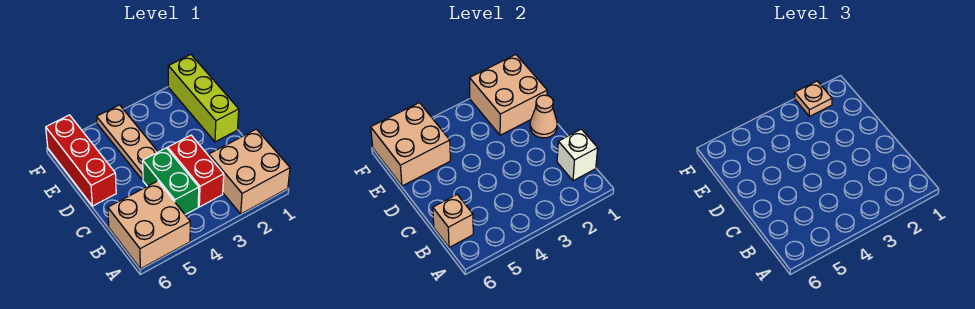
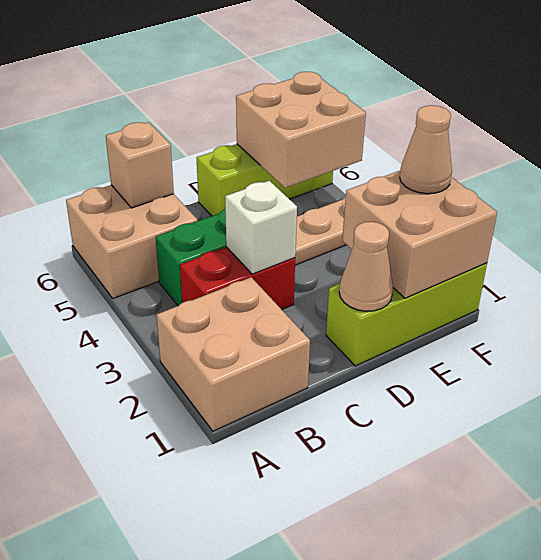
white brick B1 level 2 -> white brick C3 level 2
red brick D6:F6 level 1 -> lime brick D6:F6 level 1
tan plate F2 level 3 -> tan cone F2 level 3

